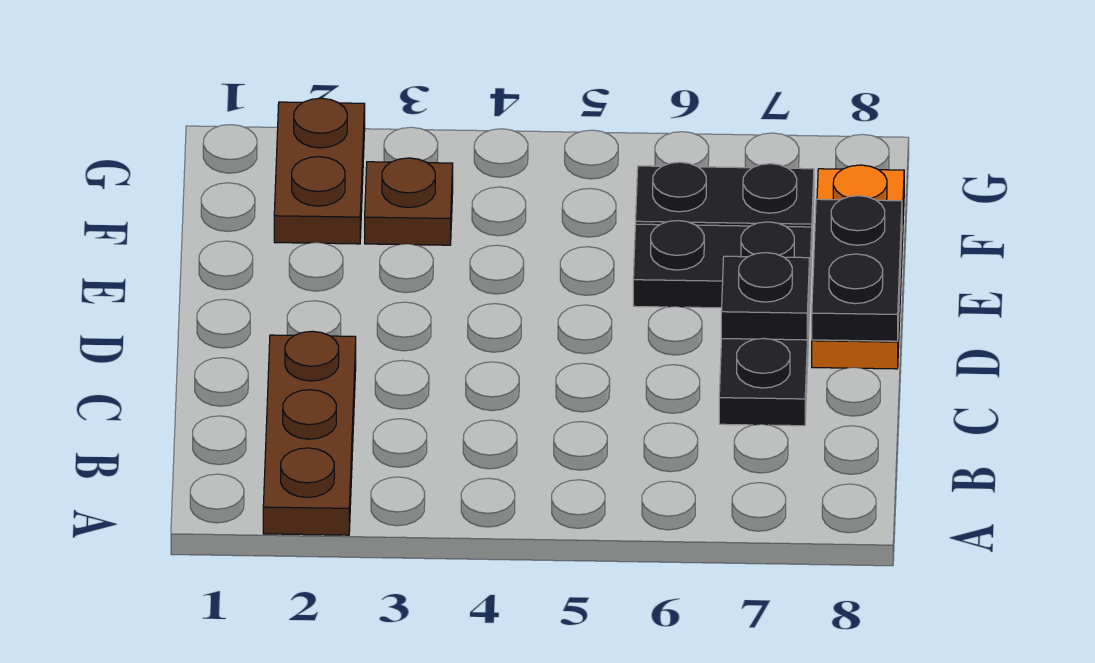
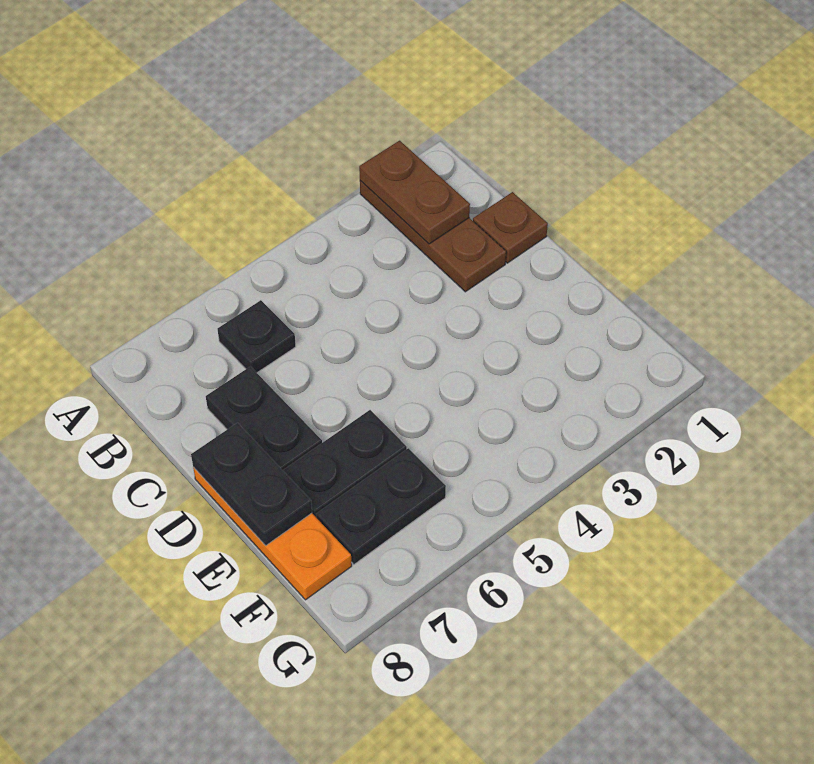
black plate D7 level 2 -> black plate B6 level 1
brown plate F2:G2 level 1 -> brown plate A2:B2 level 2
brown plate F3 level 1 -> brown plate C1 level 1

